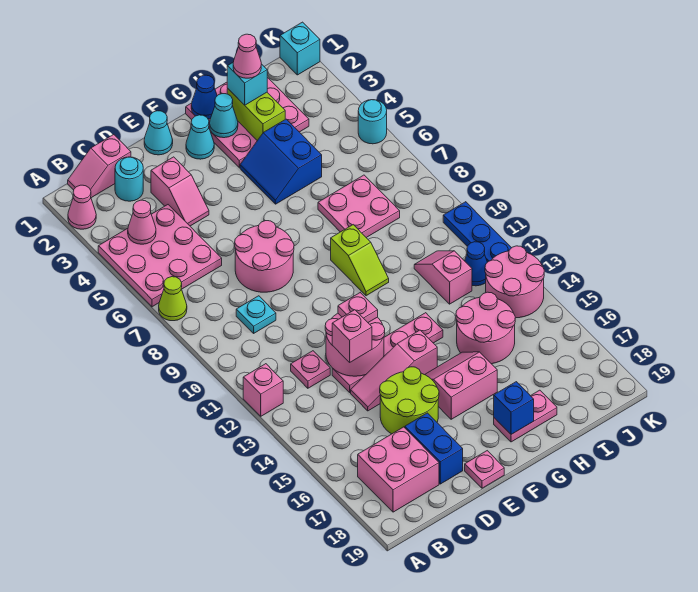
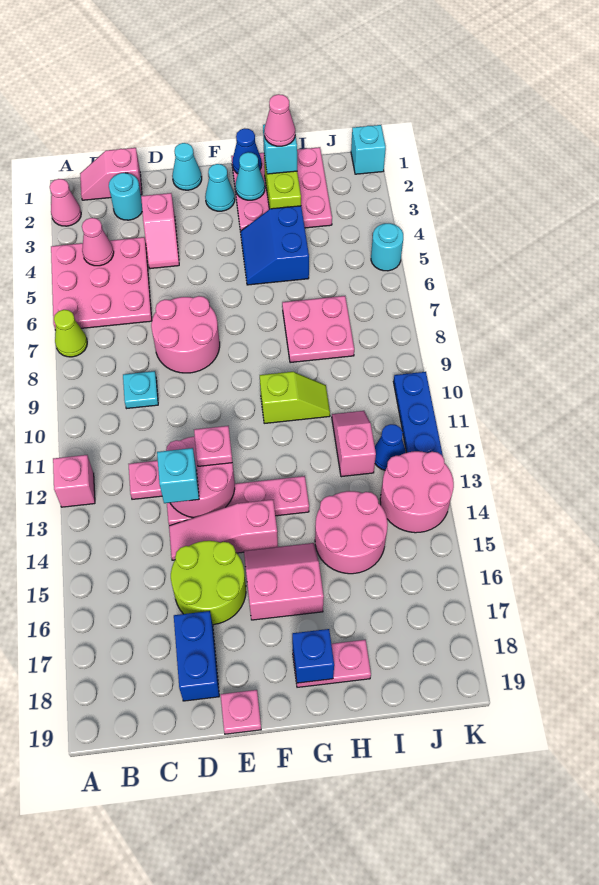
pink brick B17:C18 level 1 -> none
pink brick D13 level 3 -> cyan brick D13 level 3
lime slope G9:G10 level 1 top 9 -> lime slope G10:H10 level 1 top G

